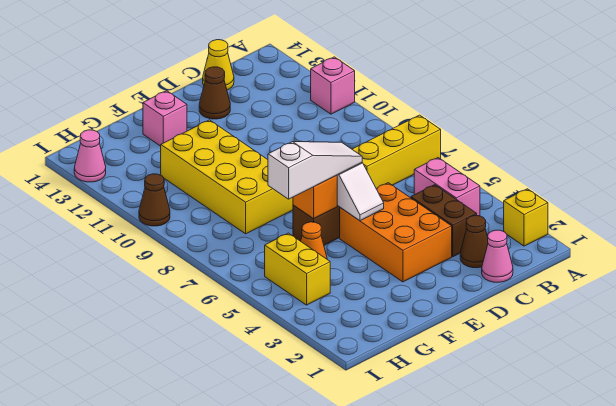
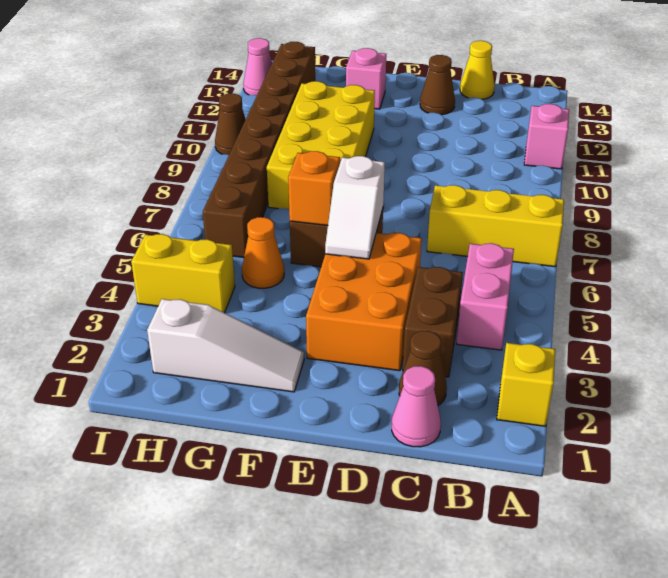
white slope E6:G6 level 3 top G -> white slope F2:H2 level 1 top H
yellow brick H4:H5 level 1 -> yellow brick H4:I4 level 1
none -> brown brick H6:H13 level 1

